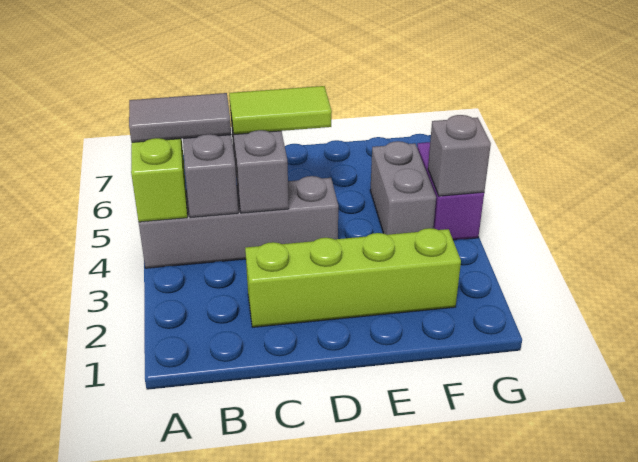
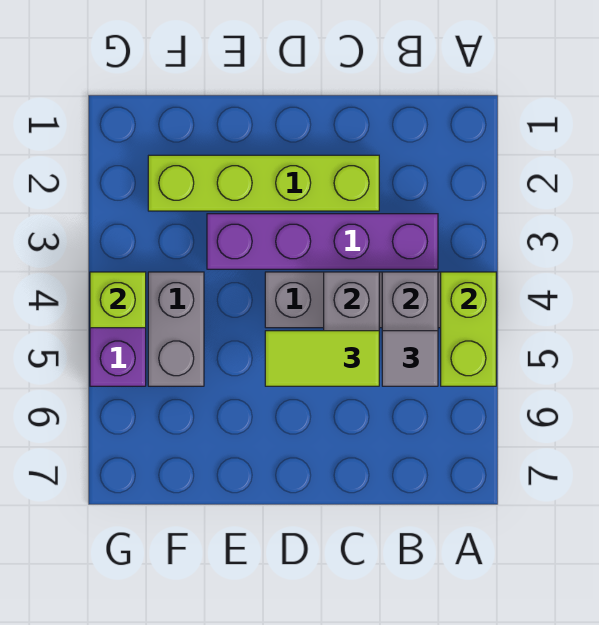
grey tile A5:B5 level 3 -> grey tile B5 level 3
none -> purple brick B3:E3 level 1
grey brick G4 level 2 -> lime brick G4 level 2

